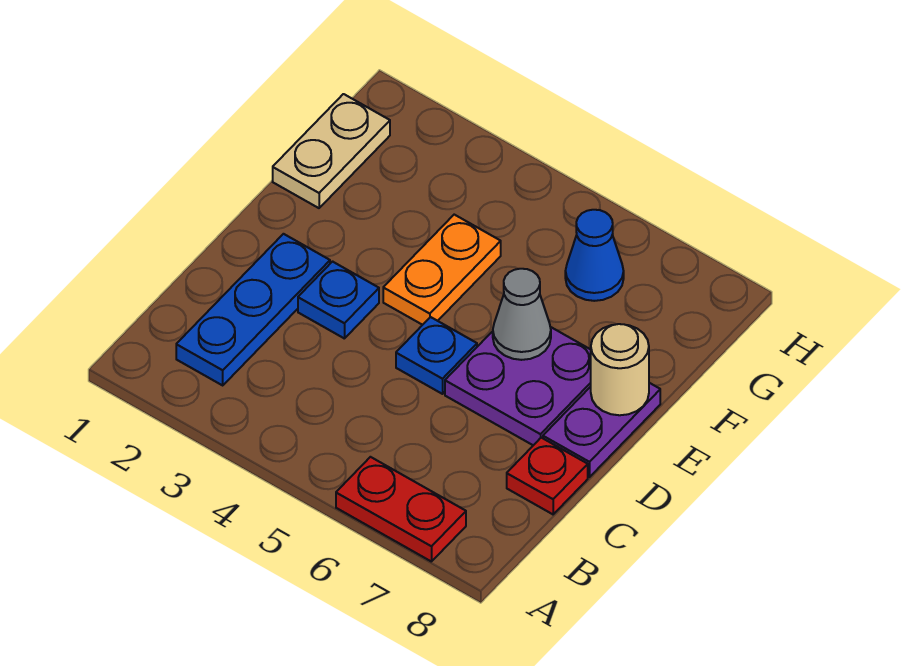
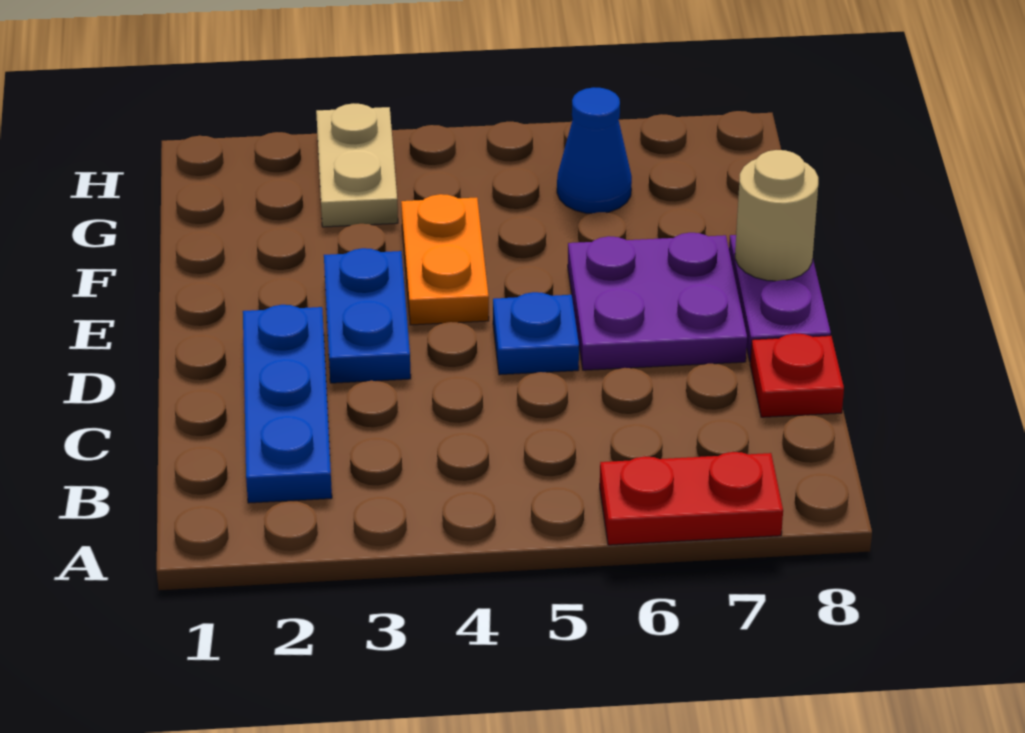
blue plate D3 level 1 -> blue plate D3:E3 level 1
grey cone E6 level 2 -> none
tan plate F1:G1 level 1 -> tan plate G3:H3 level 1

